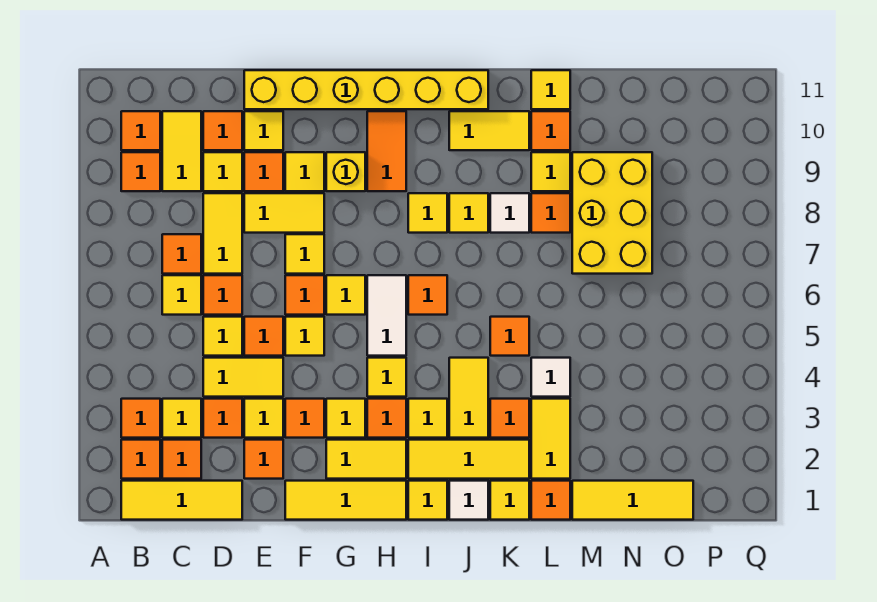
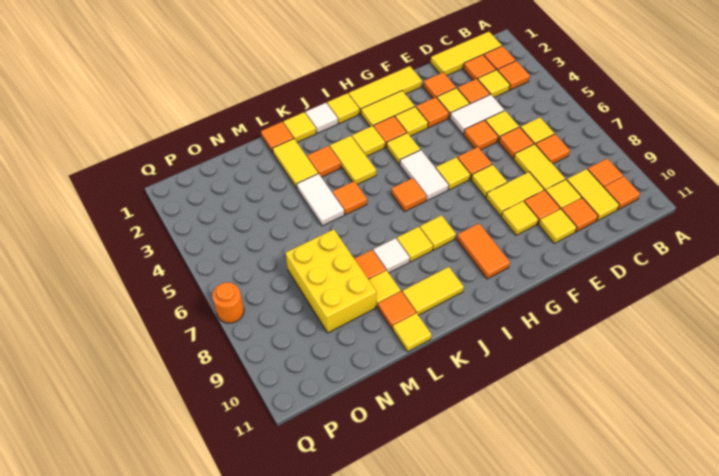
yellow tile D4:E4 level 1 -> white tile D4:E4 level 1
yellow brick E11:J11 level 1 -> none
yellow tile F5 level 1 -> none
yellow brick G9 level 1 -> none
yellow tile I2:K2 level 1 -> none
white tile L4 level 1 -> white tile L4:L5 level 1
yellow tile M1:O1 level 1 -> none
none -> orange round brick Q7 level 1

